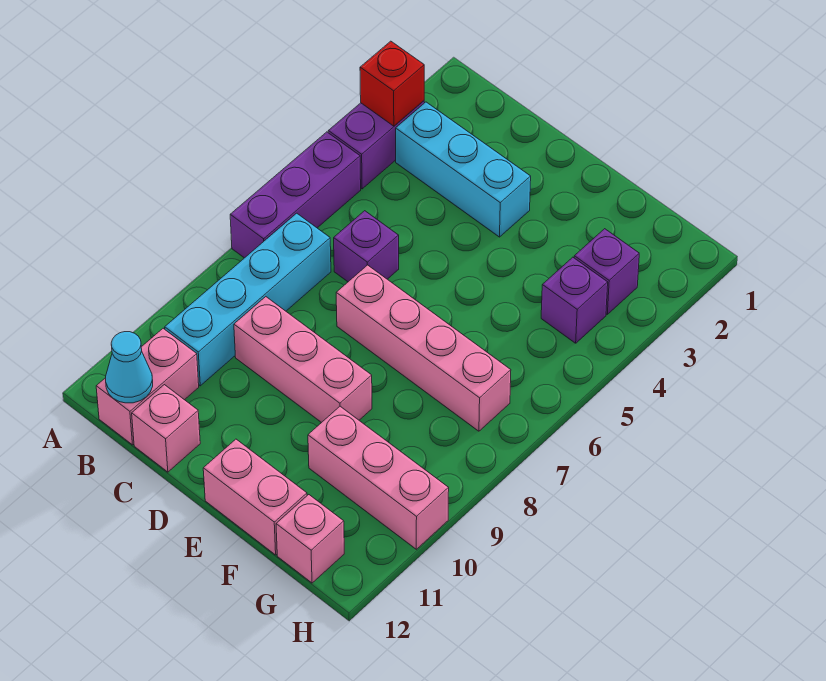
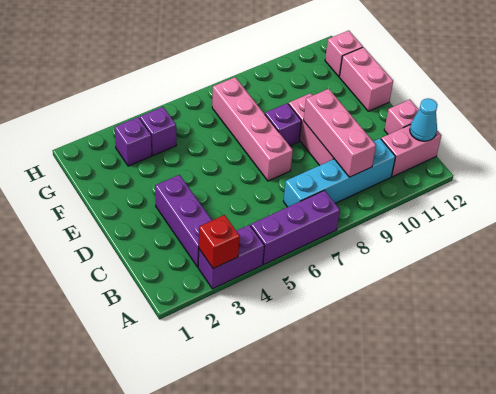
cyan brick B3:D3 level 1 -> purple brick B3:D3 level 1
purple brick C6 level 1 -> purple brick E8 level 1
pink brick F10:H10 level 1 -> pink brick B9:D9 level 2

